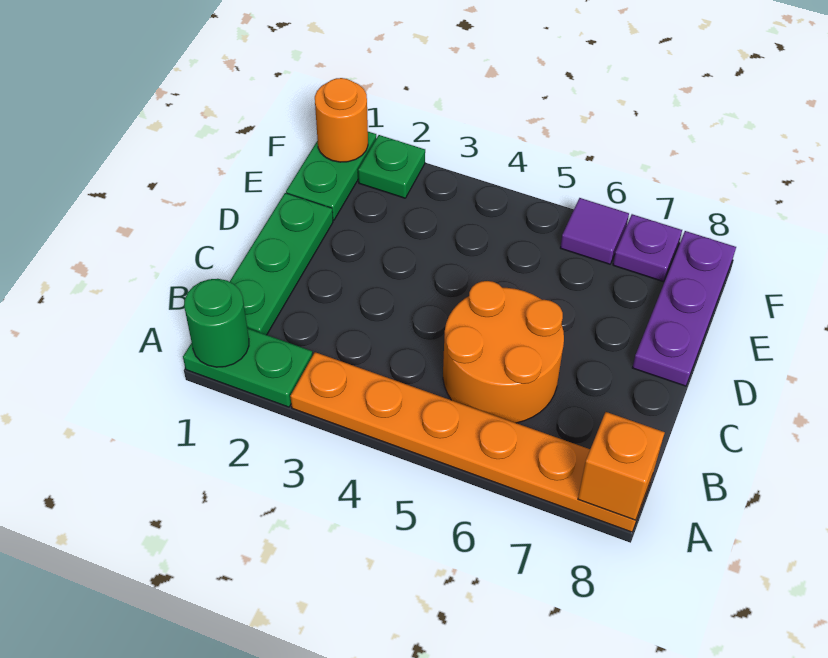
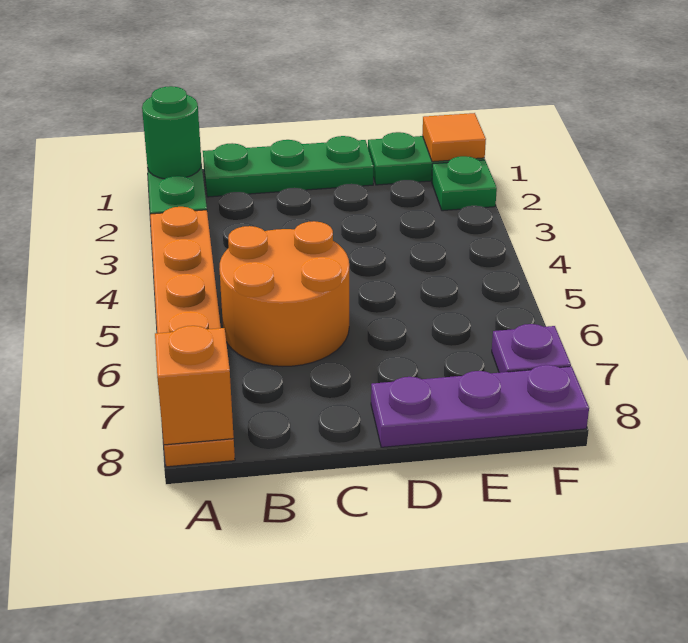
orange round brick F1 level 2 -> orange tile F1 level 2
purple tile F6 level 1 -> none

